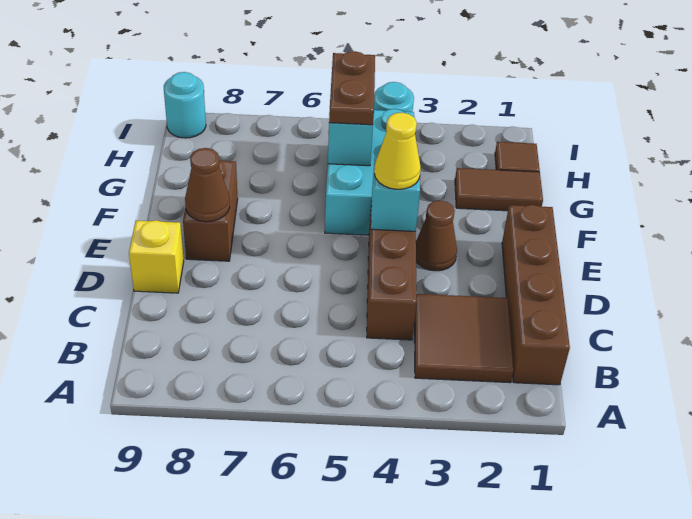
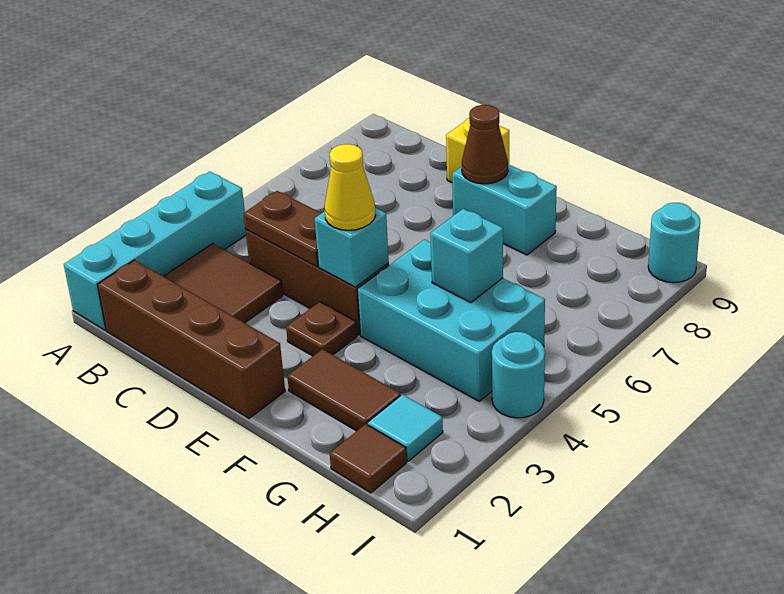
none -> cyan brick A1:A4 level 1
brown cone E3 level 1 -> brown plate E3 level 1
brown brick E8:F8 level 1 -> cyan brick E8:F8 level 1
brown tile G1:G2 level 1 -> brown tile F2:G2 level 1
brown plate G5:H5 level 3 -> brown plate C4:D4 level 2
none -> cyan tile H2 level 1

